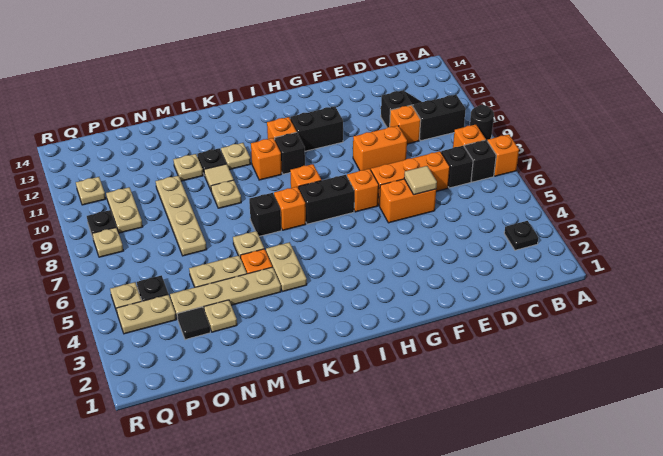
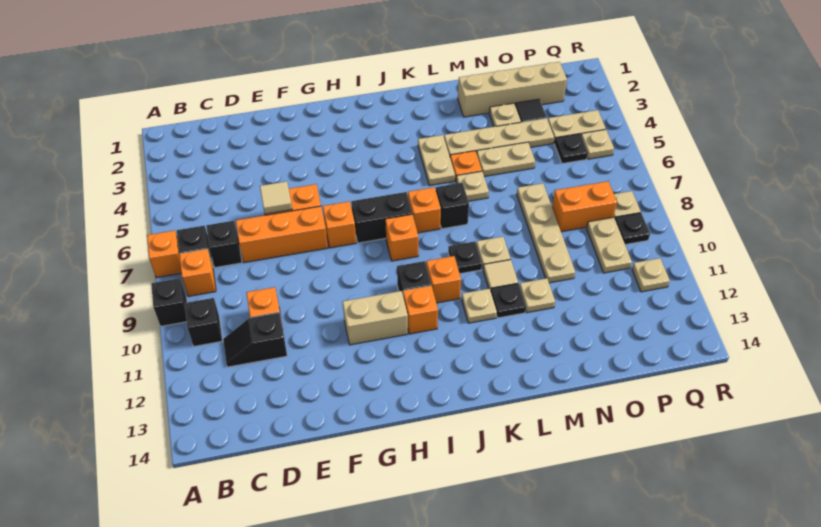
black round brick A9 level 1 -> black brick A9 level 1
black plate B3 level 1 -> black plate K9 level 1
black brick B10:C10 level 1 -> black brick B10 level 1
orange brick E9:F9 level 1 -> orange brick O8:P8 level 1
black brick G11:H11 level 1 -> tan brick G11:H11 level 1
none -> tan brick M2:P2 level 1

